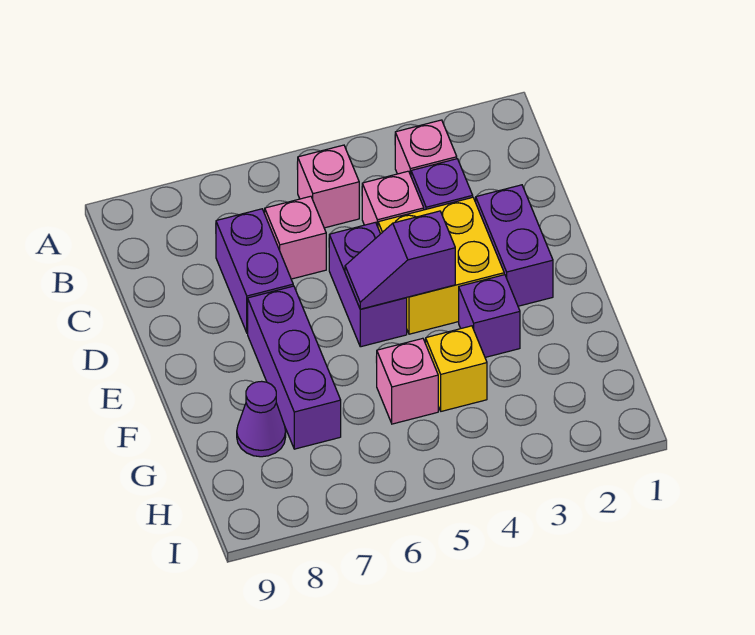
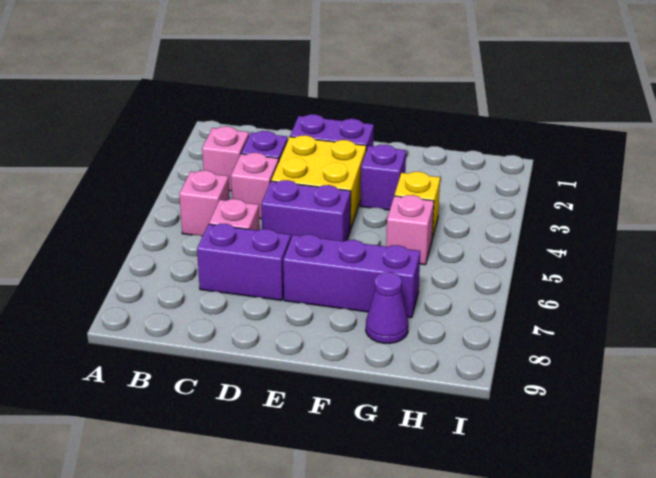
purple slope E4:E5 level 2 top 4 -> none

